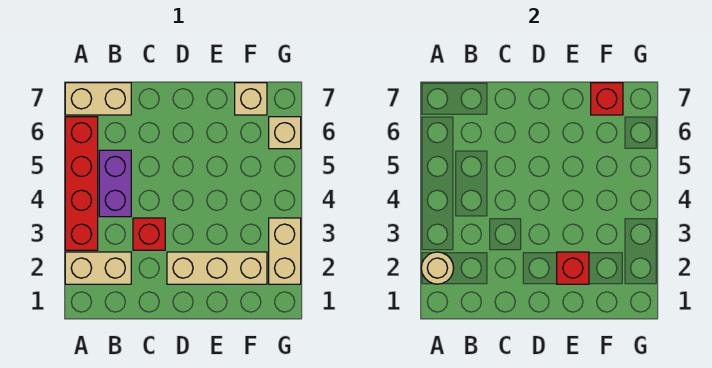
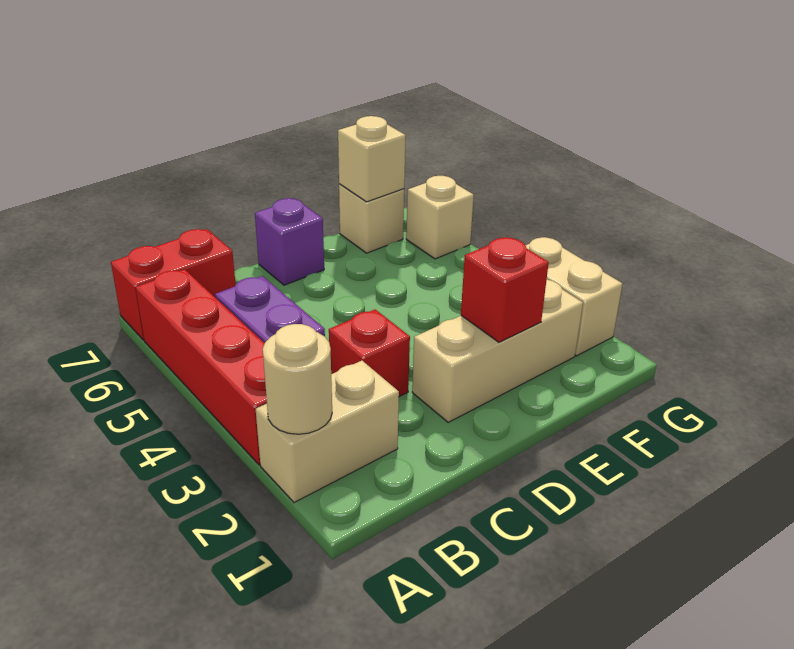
tan brick A7:B7 level 1 -> red brick A7:B7 level 1
none -> purple brick D7 level 1
red brick F7 level 2 -> tan brick F7 level 2

